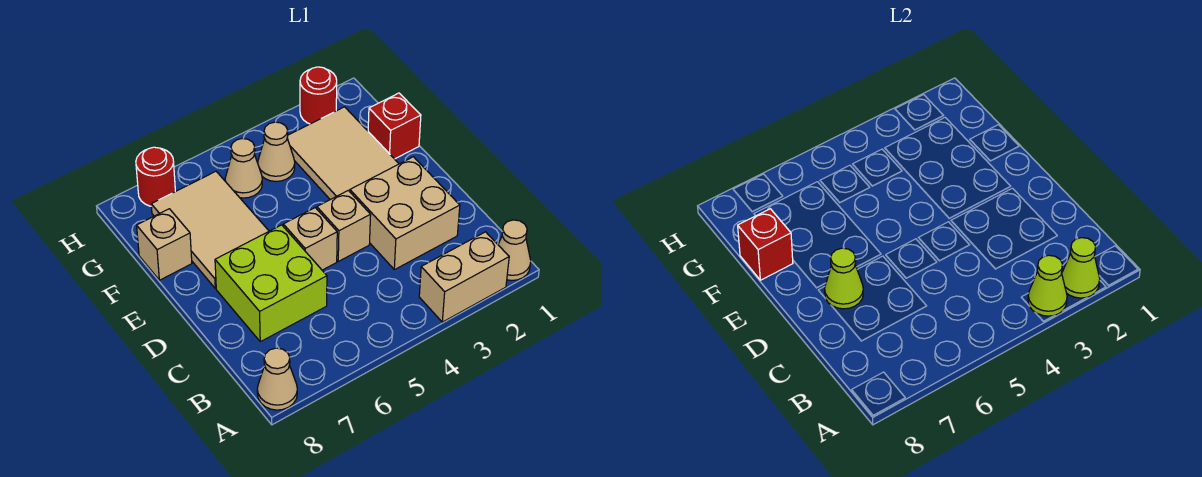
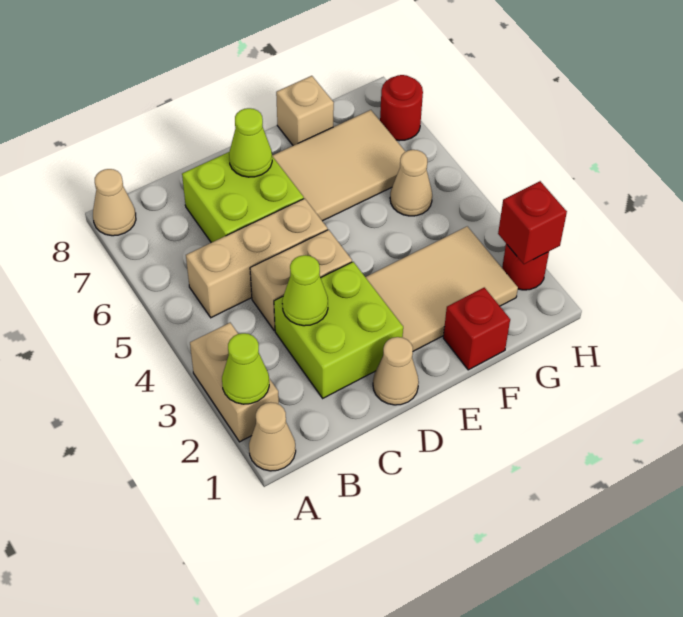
lime cone A3 level 2 -> lime cone C3 level 2
tan brick C2:D3 level 1 -> lime brick C2:D3 level 1
tan brick D4 level 1 -> tan brick C4:D4 level 1
tan brick D5 level 1 -> tan brick B5:D5 level 1
red brick F8 level 2 -> red brick H2 level 2
tan cone G4 level 1 -> tan cone D1 level 1

